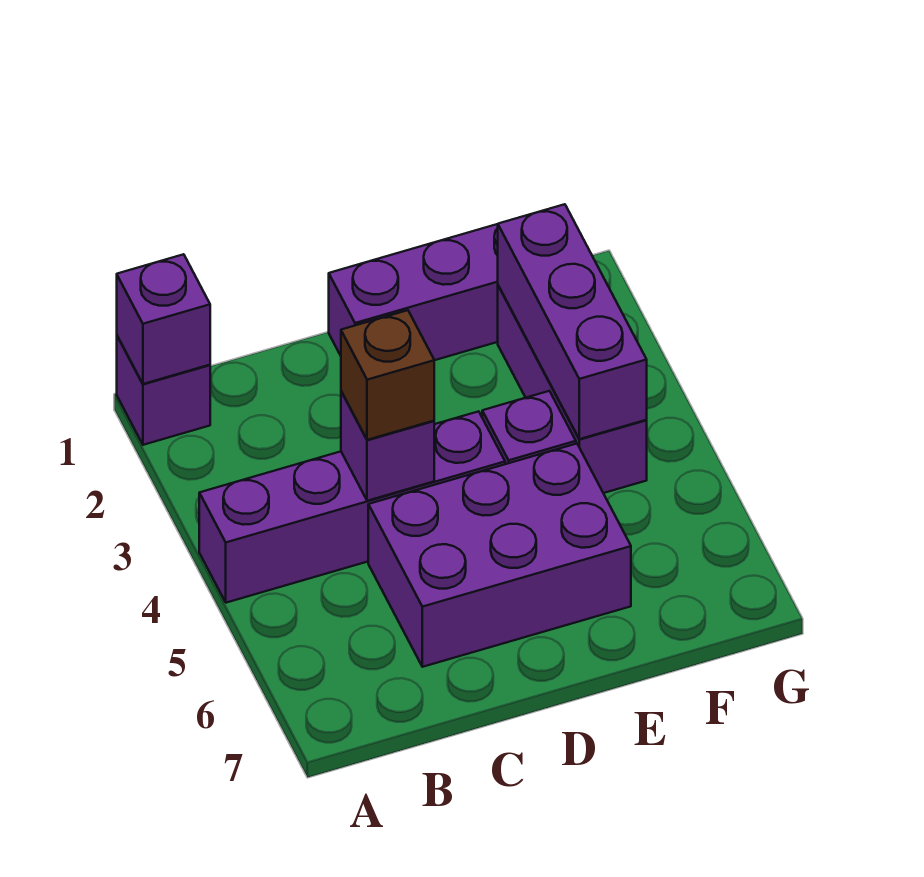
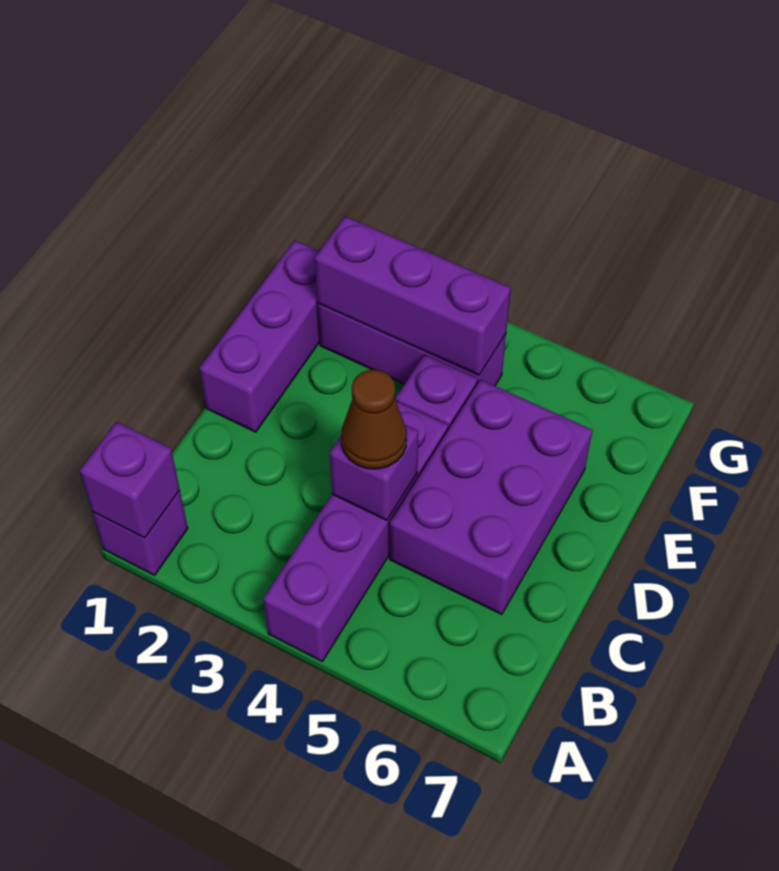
brown brick C4 level 3 -> brown cone C4 level 3

